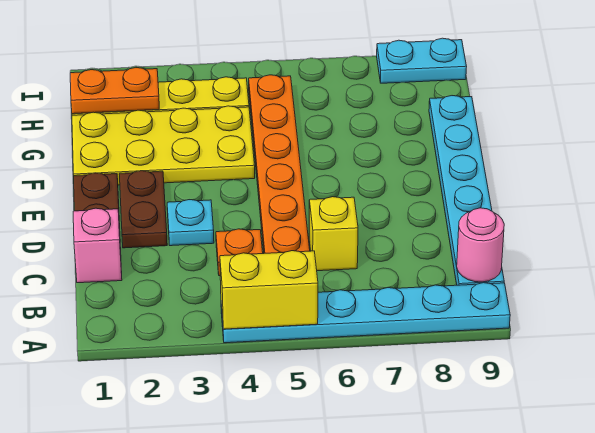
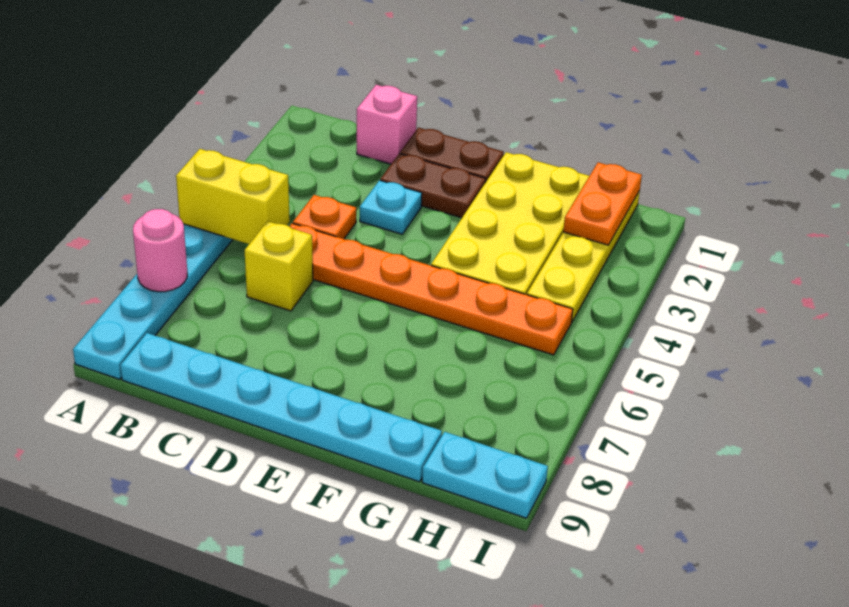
yellow brick A4:A5 level 2 -> yellow brick A5:B5 level 2
pink round brick B9 level 2 -> pink round brick A7 level 2
cyan plate I8:I9 level 1 -> cyan plate H9:I9 level 1

